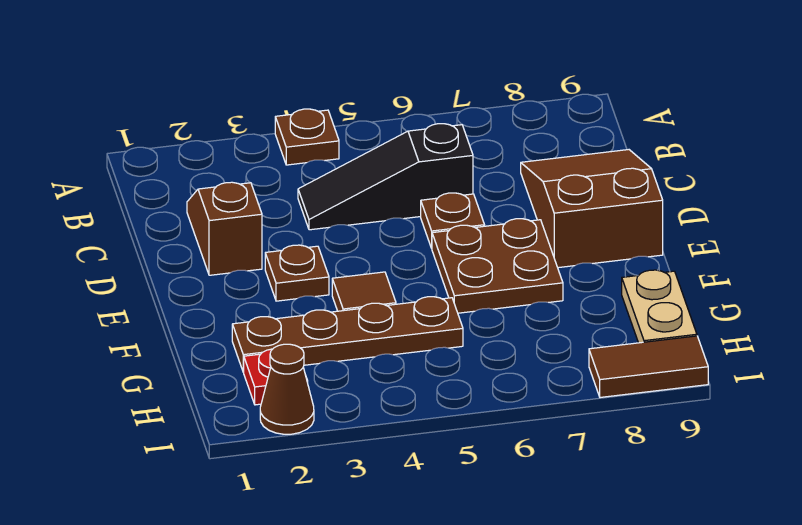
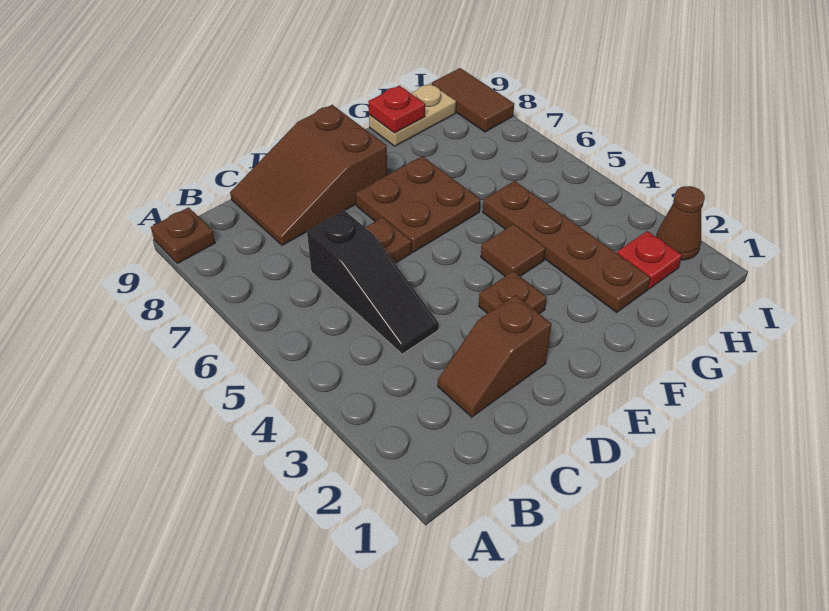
brown plate A4 level 1 -> brown plate A9 level 1
none -> red plate G9 level 2

